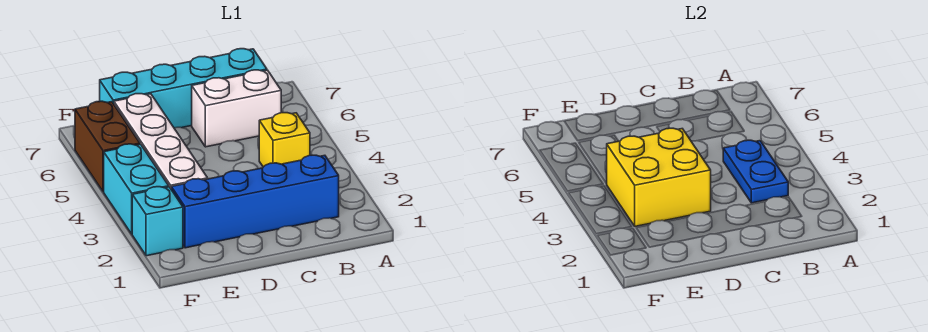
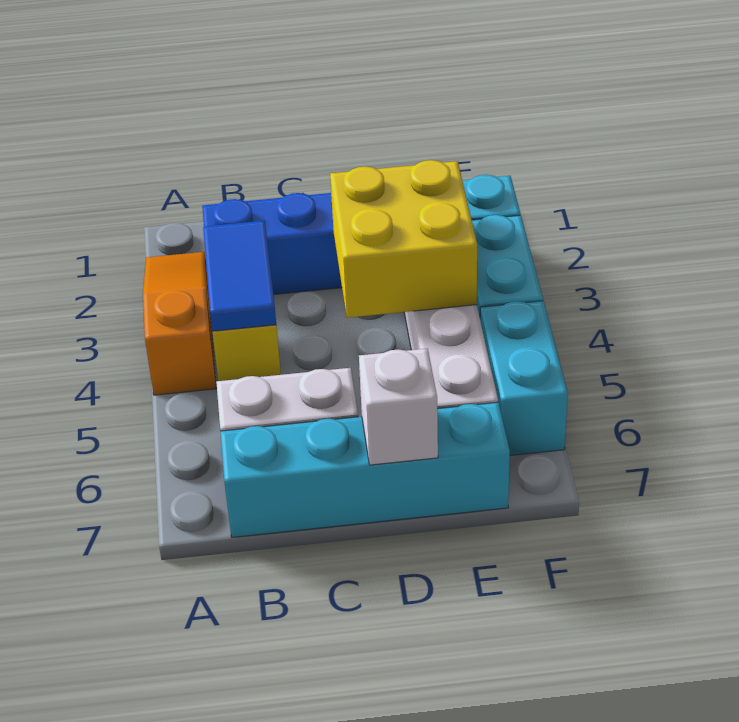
none -> orange slope A2:A4 level 1 top 4
blue plate B3:B4 level 2 -> blue tile B3:B4 level 2
none -> white brick D7 level 2
brown brick F5:F6 level 1 -> cyan brick F5:F6 level 1

